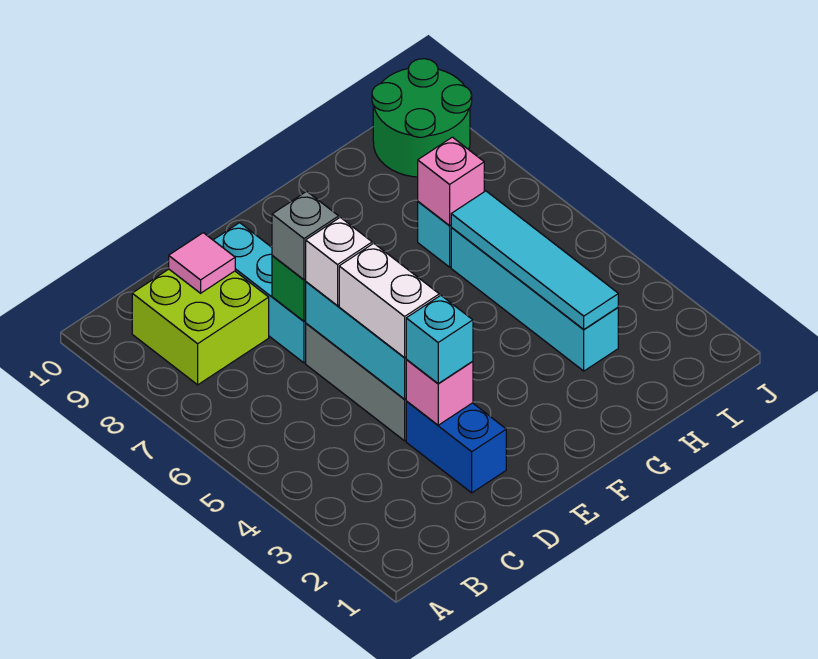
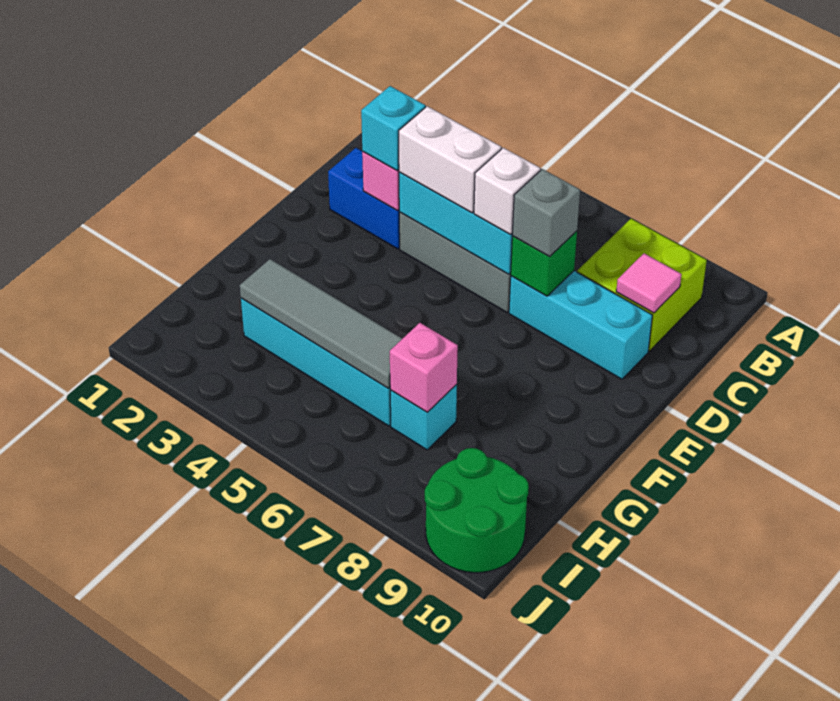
cyan tile H3:H6 level 2 -> grey tile H3:H6 level 2

